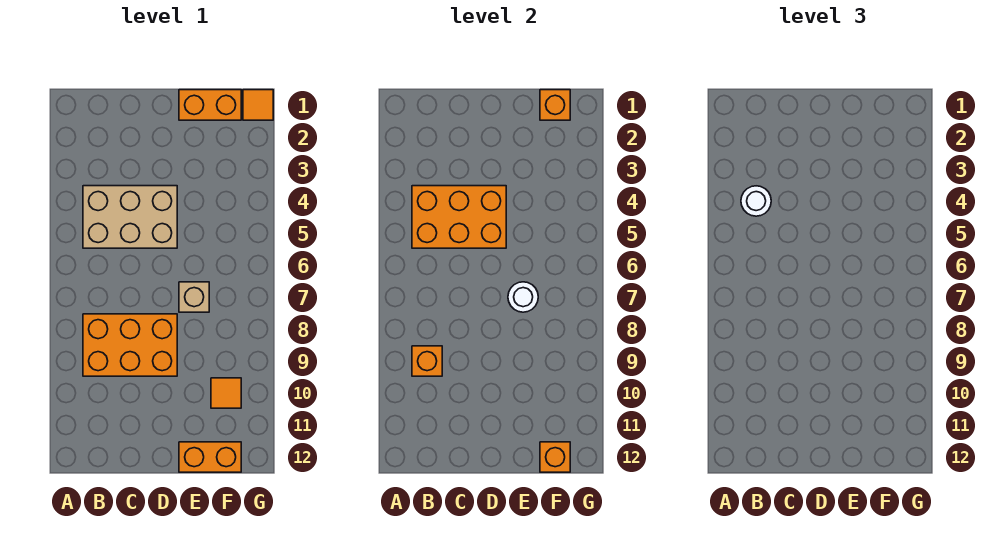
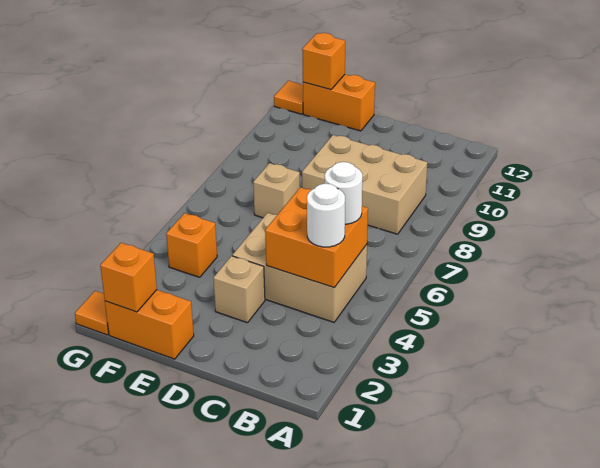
orange brick B4:D5 level 2 -> orange brick B4:C5 level 2
orange brick B8:D9 level 1 -> tan brick B8:D9 level 1
orange brick B9 level 2 -> orange brick F4 level 1
none -> tan brick D3 level 1
white round brick E7 level 2 -> white round brick B5 level 3
orange tile F10 level 1 -> orange tile G12 level 1

